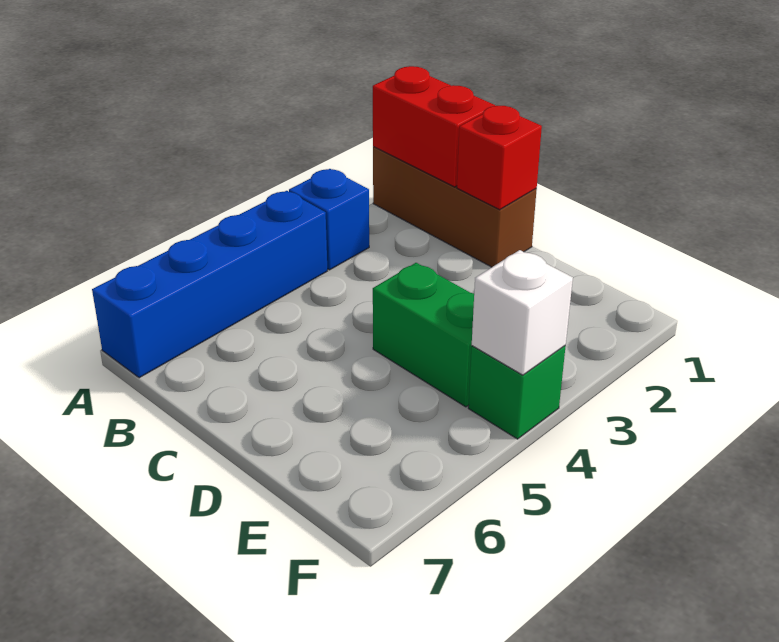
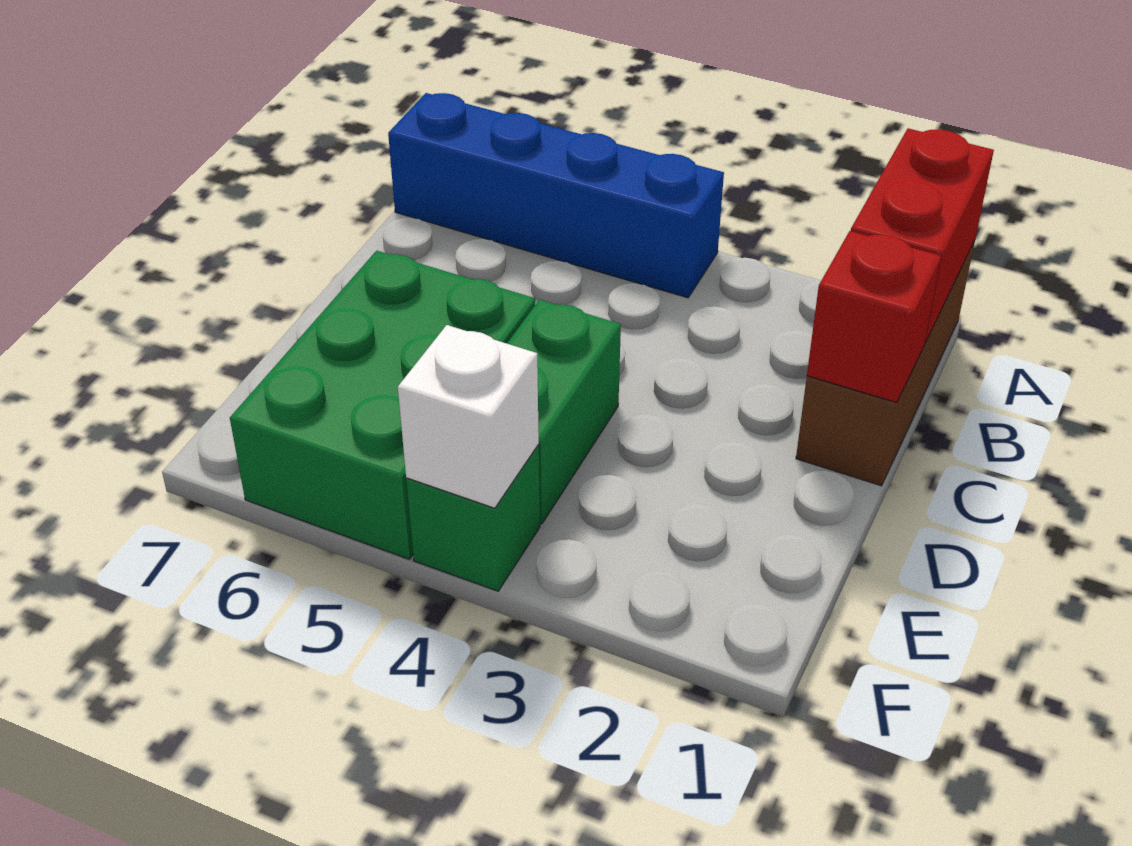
blue brick A3 level 1 -> none
none -> green brick D5:F6 level 1

